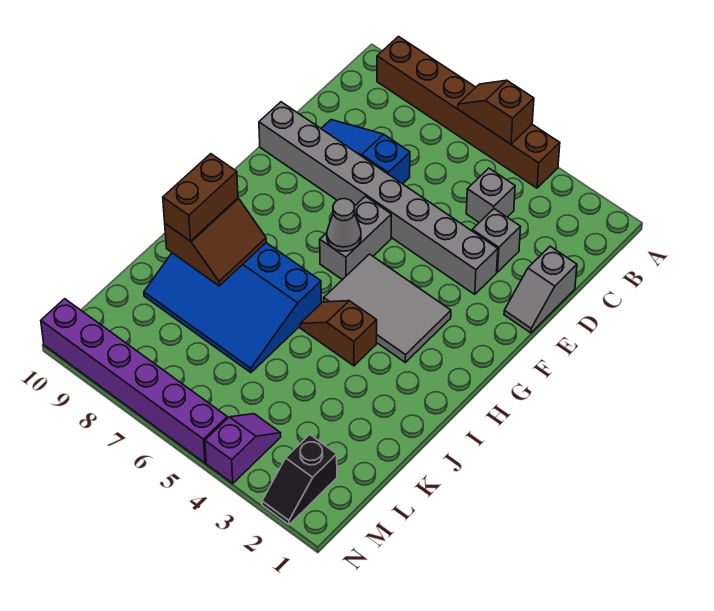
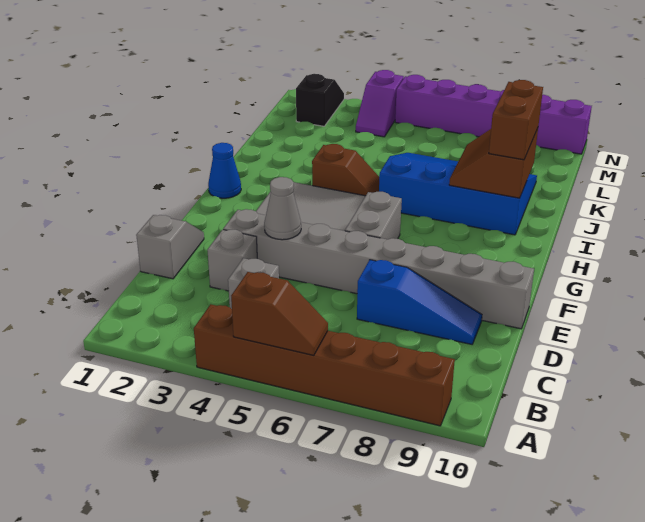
grey cone G6 level 2 -> grey cone E4 level 2
none -> blue cone H1 level 1

